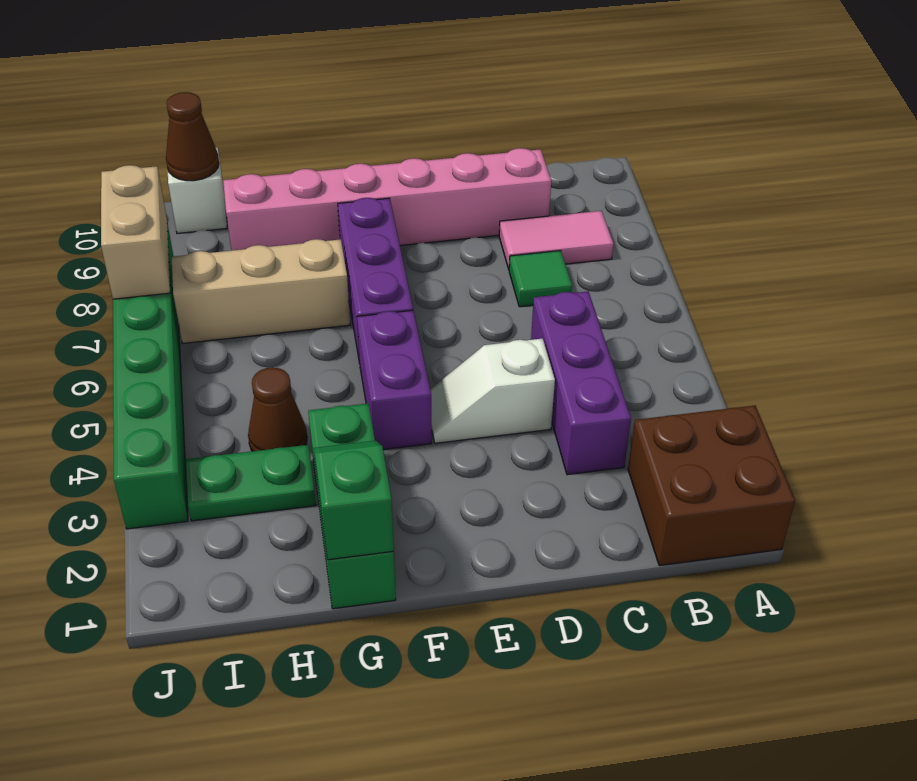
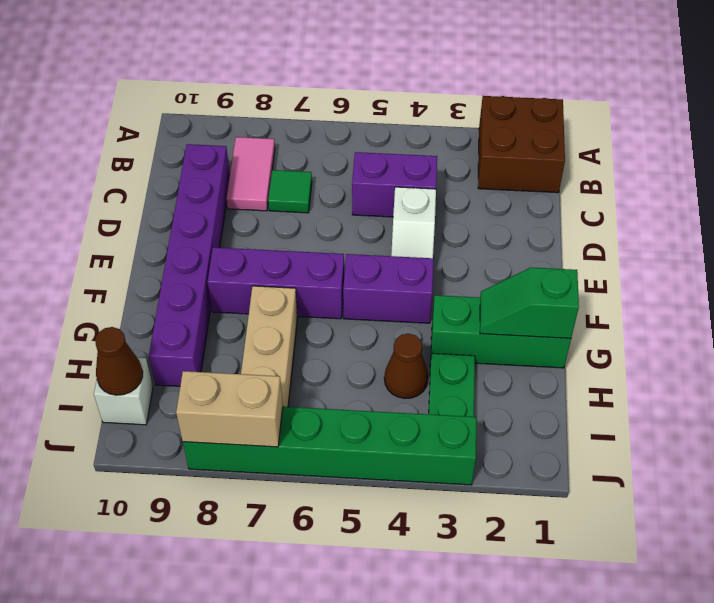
purple brick C3:C5 level 1 -> purple brick C4:C5 level 1
pink brick C9:H9 level 1 -> purple brick C9:H9 level 1

